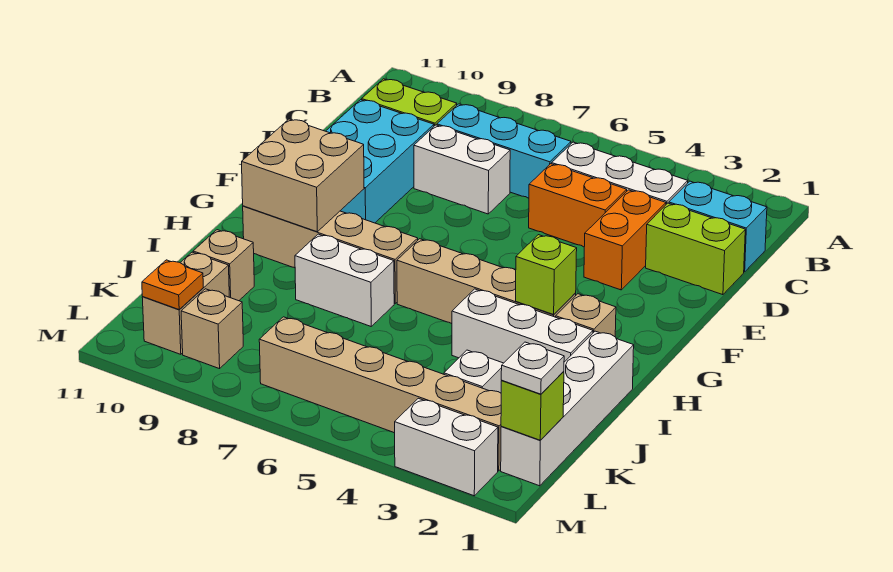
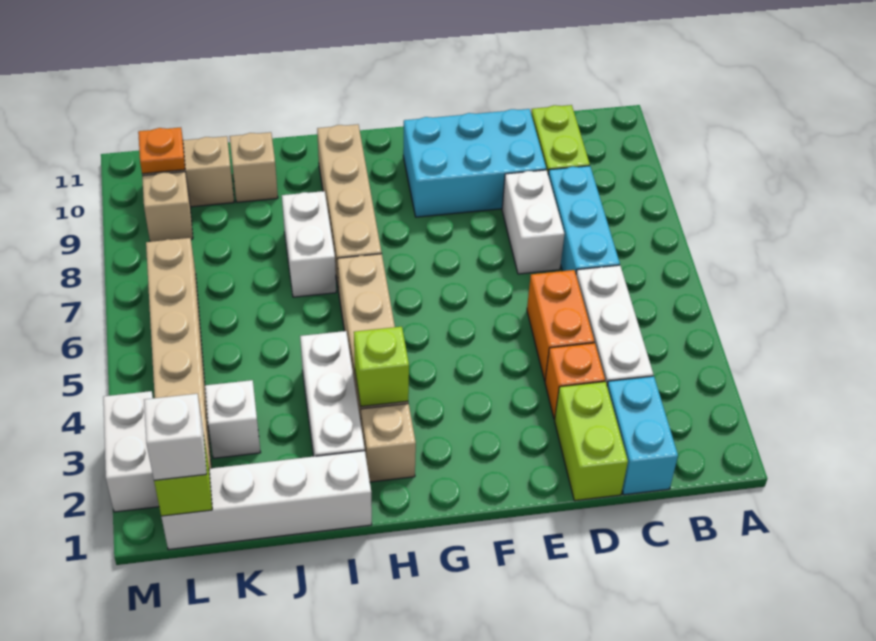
orange brick D3:E3 level 1 -> orange brick D3 level 1
tan brick G9:H10 level 2 -> none
white plate L1 level 3 -> white brick L1 level 3

